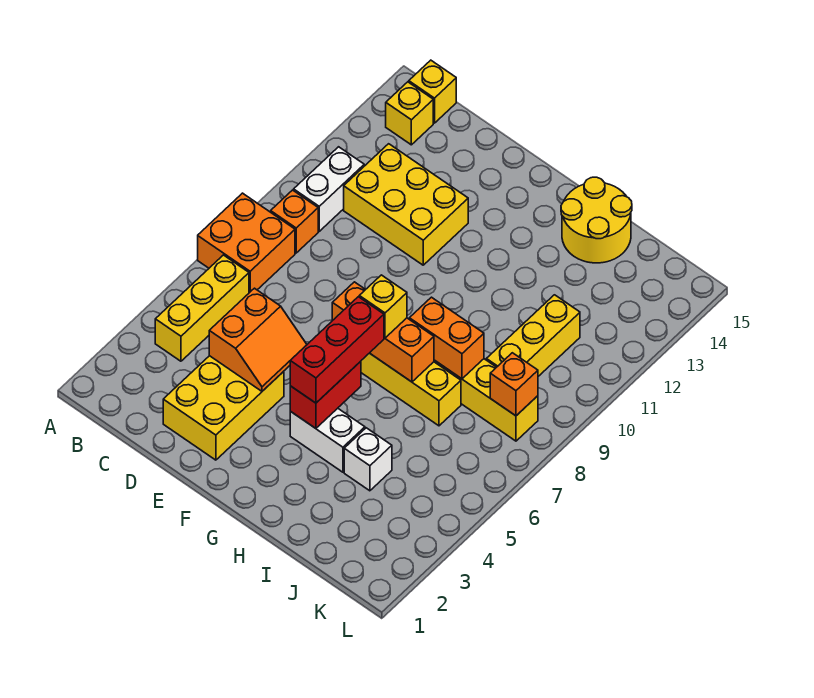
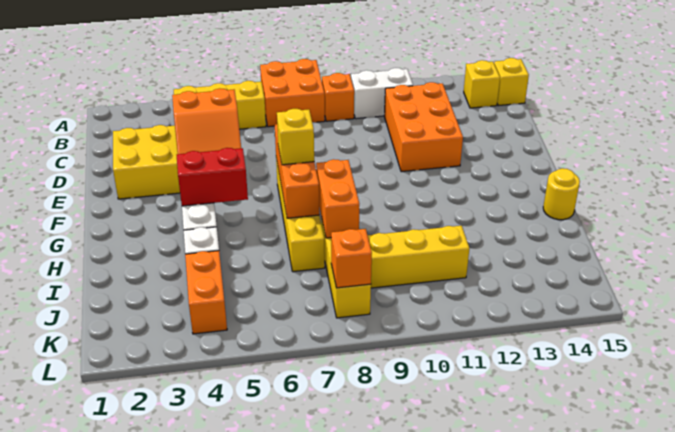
yellow brick C11:E12 level 1 -> orange brick C11:E12 level 1
red brick G4:G6 level 3 -> none
yellow round brick H14:I15 level 1 -> yellow round brick H15 level 1
none -> orange brick J4:K4 level 1

